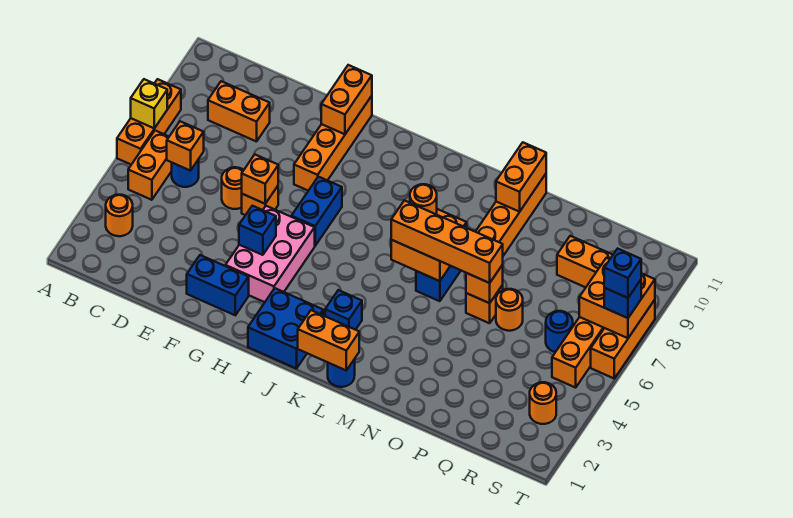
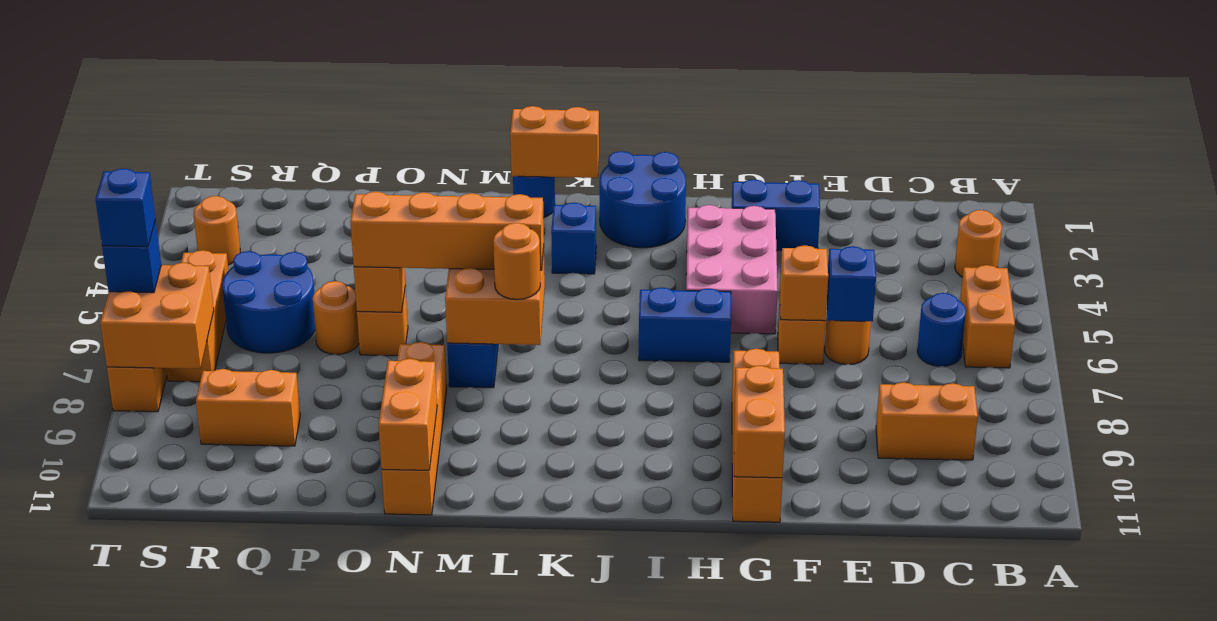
orange brick A6:A8 level 1 -> none
yellow brick A7 level 2 -> none
orange brick C6 level 2 -> none
blue brick G4 level 2 -> blue brick E6 level 2
blue brick H6:H7 level 1 -> blue brick H6:I6 level 1
blue brick I1:J2 level 1 -> blue round brick I1:J2 level 1
blue round brick R6 level 1 -> blue round brick Q5:R6 level 1

